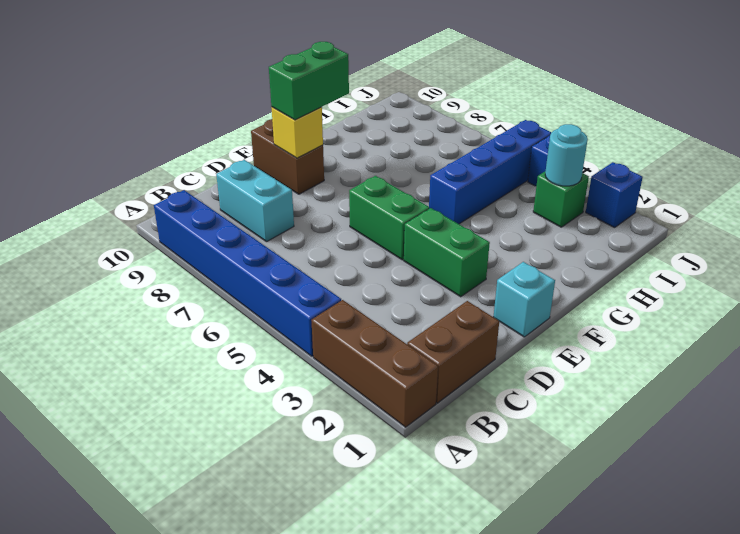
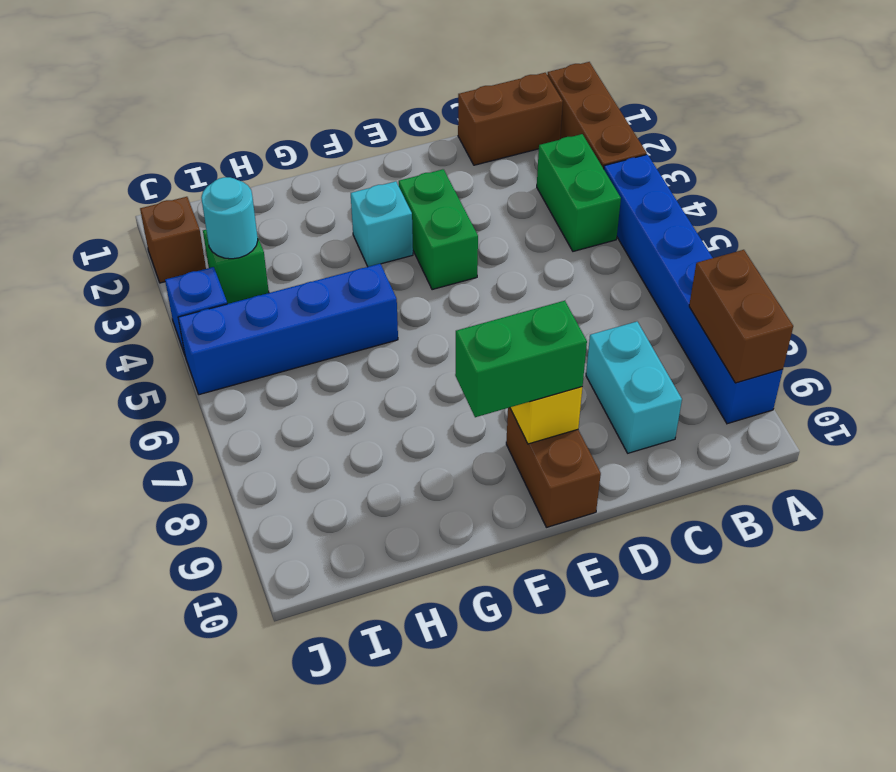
none -> brown brick A8:A9 level 2
cyan brick E1 level 1 -> cyan brick F3 level 1
green brick E5:E6 level 1 -> green brick B3:B4 level 1
blue brick J2 level 1 -> brown brick J2 level 1

